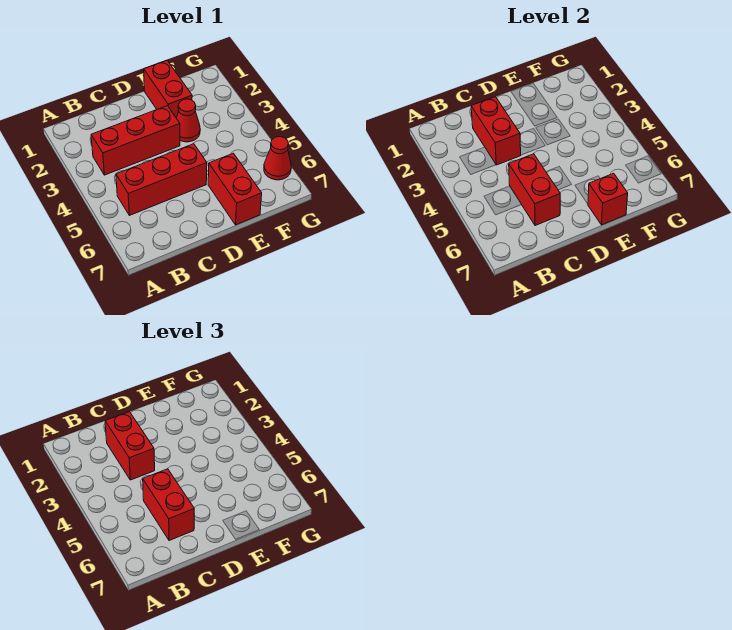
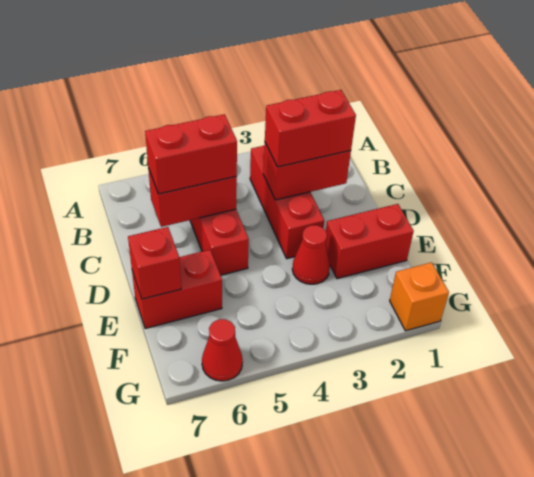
none -> orange brick G1 level 1

